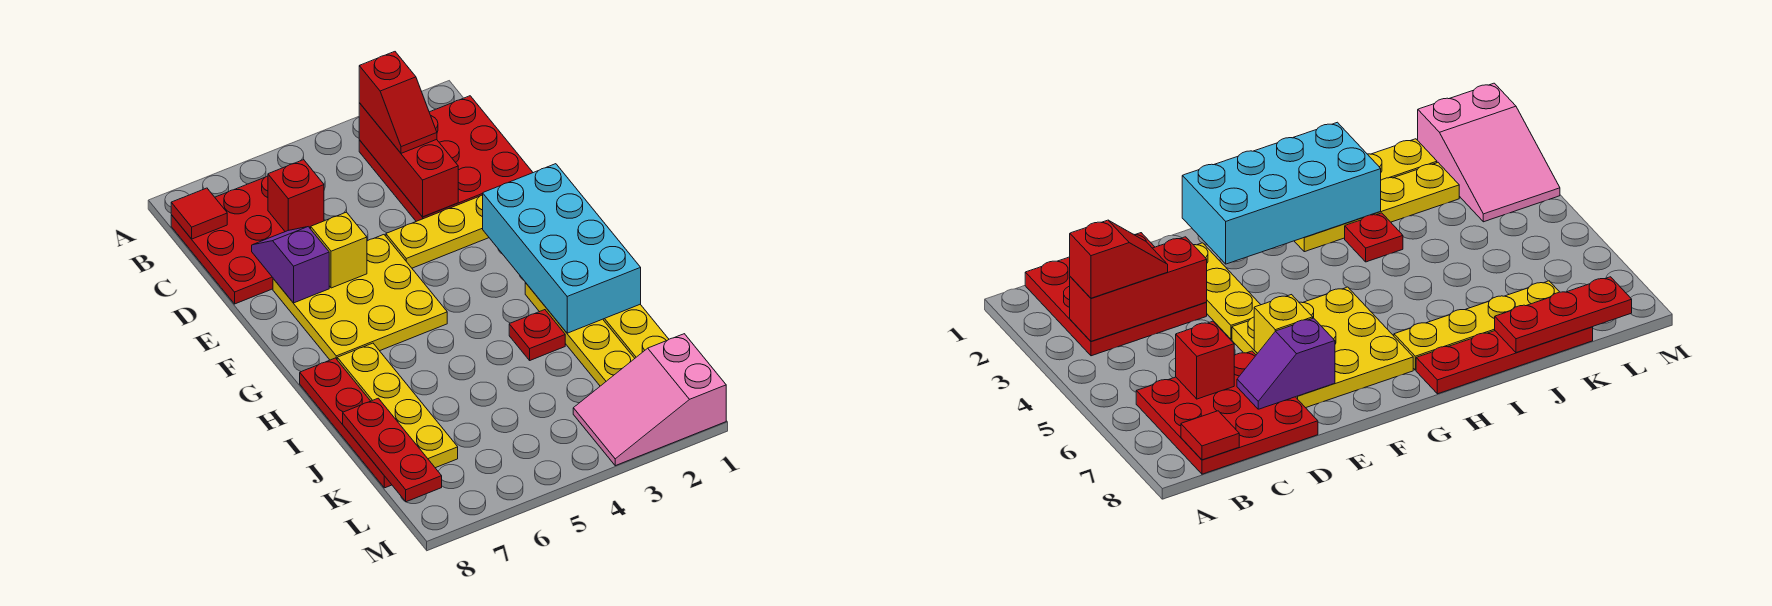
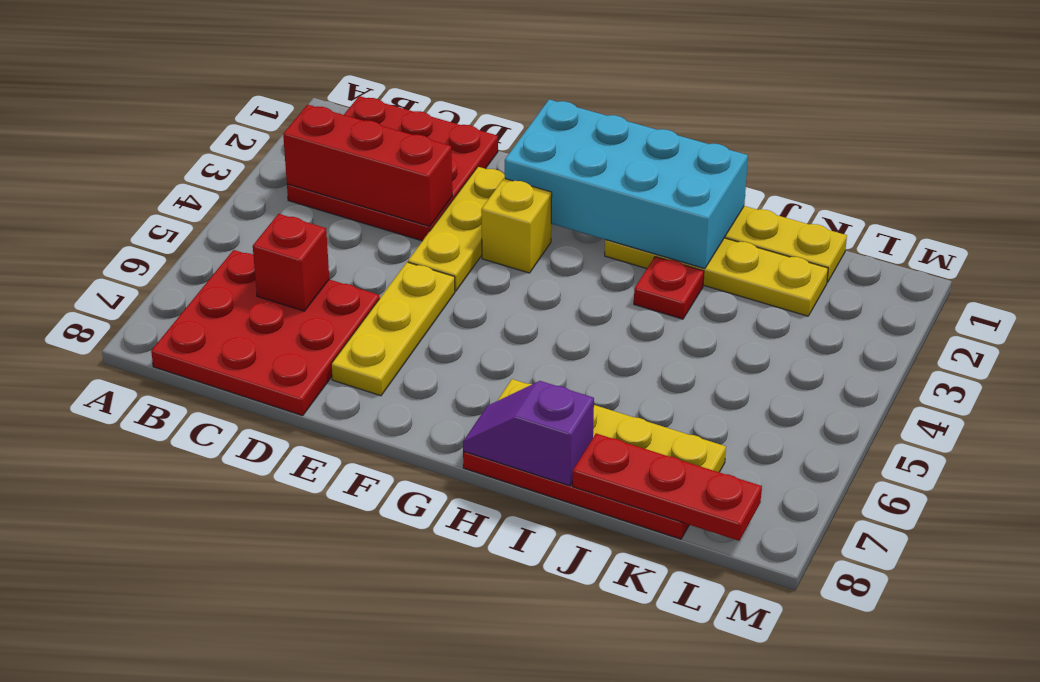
red slope B3:C3 level 3 top B -> none
red tile B8 level 2 -> none
purple slope D7:E7 level 2 top E -> purple slope H8:I8 level 2 top I
yellow plate E5:G7 level 1 -> yellow plate E5:E7 level 1
yellow brick E6 level 2 -> yellow brick F3 level 1
pink slope L1:M3 level 1 top 1 -> none

